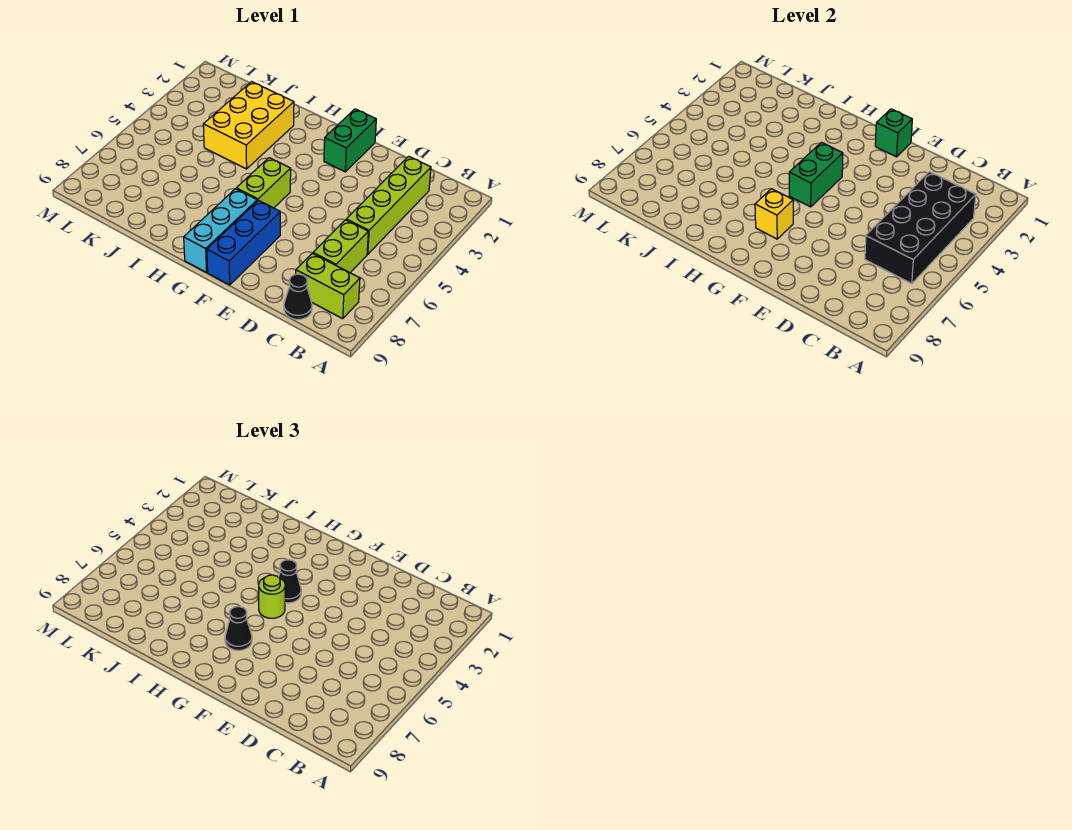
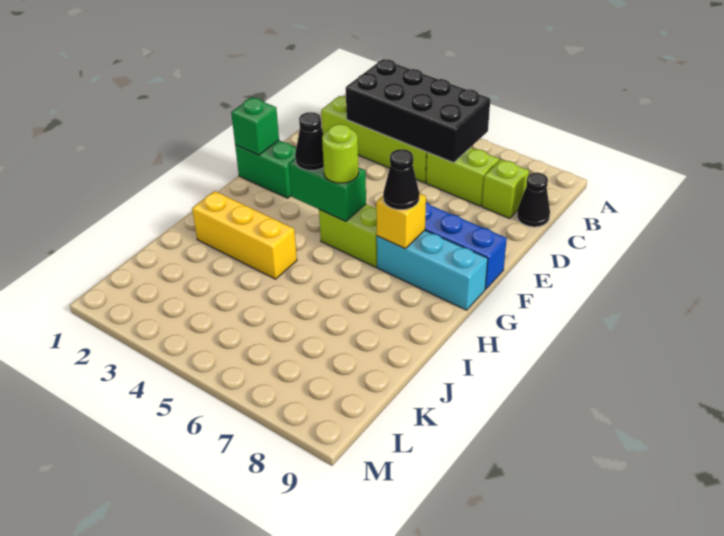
lime brick B8:C8 level 1 -> lime brick C8 level 1
yellow brick I2:J4 level 1 -> yellow brick I2:I4 level 1

